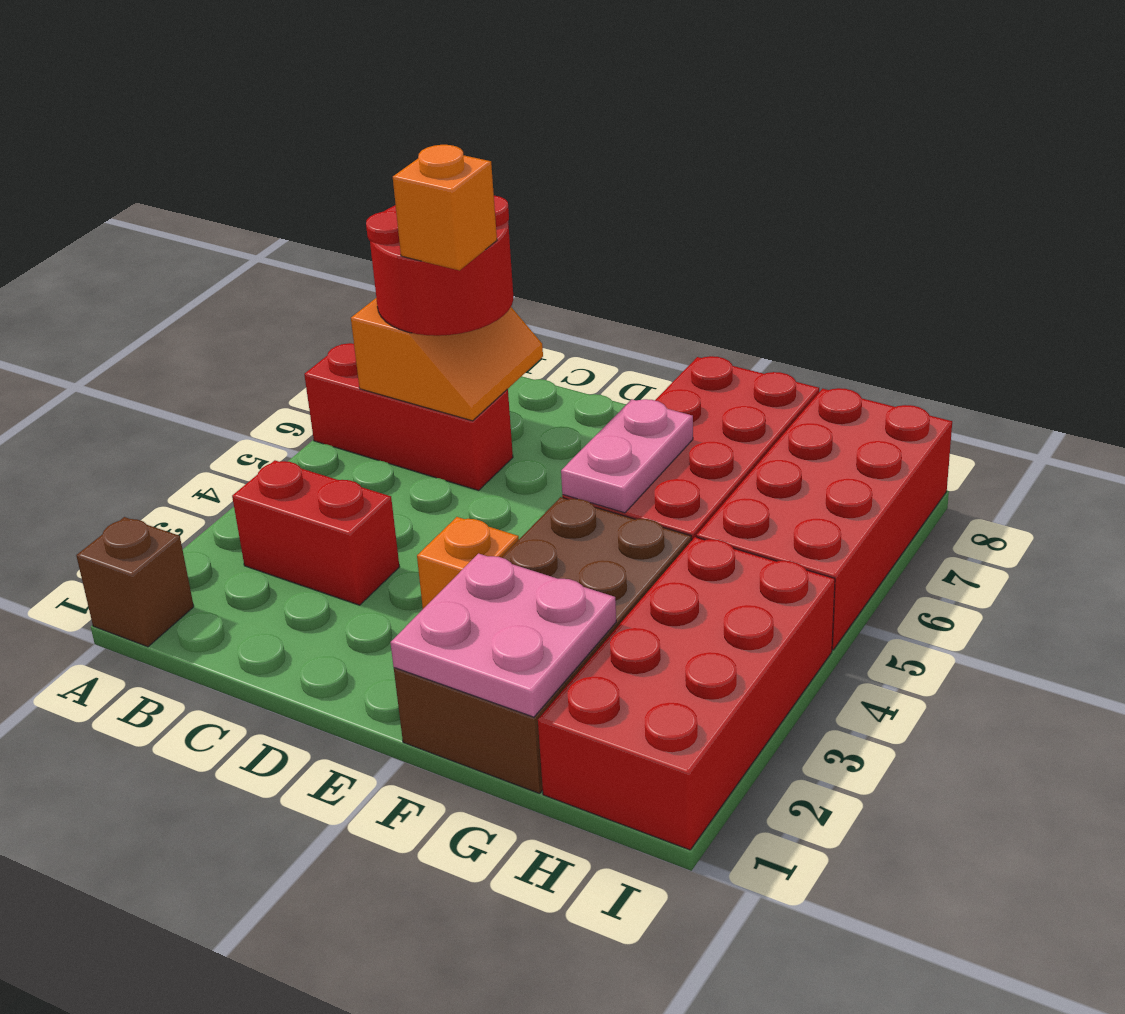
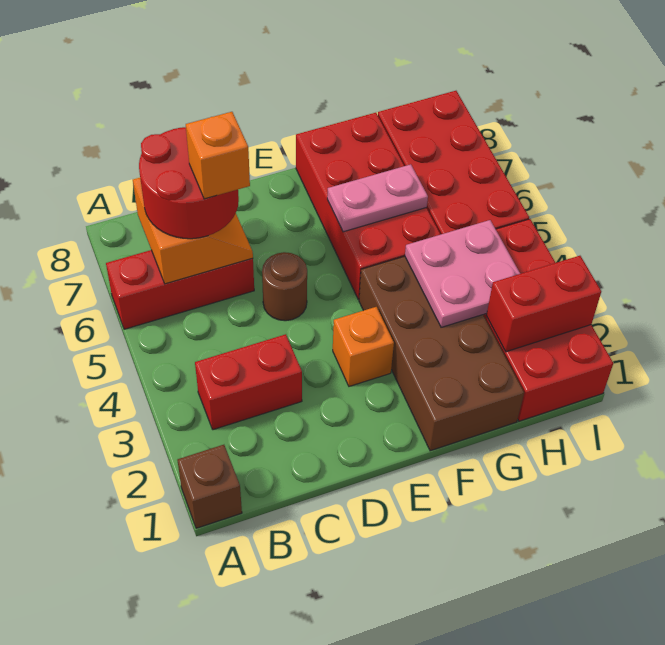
none -> brown round brick D5 level 1
pink plate F1:G2 level 2 -> pink plate G3:H4 level 2
pink plate F5:F6 level 2 -> pink plate F6:G6 level 2
none -> red brick H2:I2 level 2

